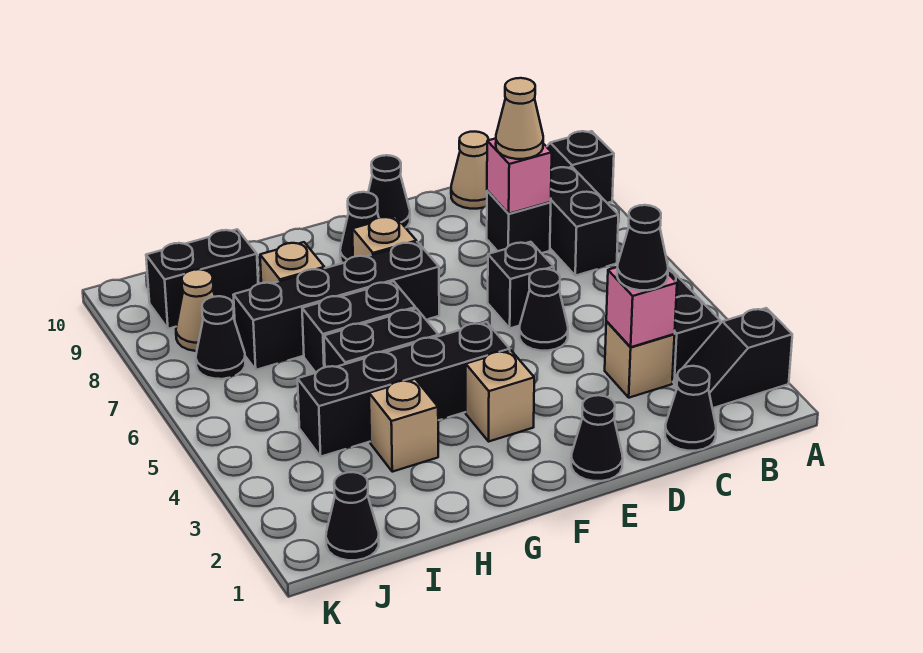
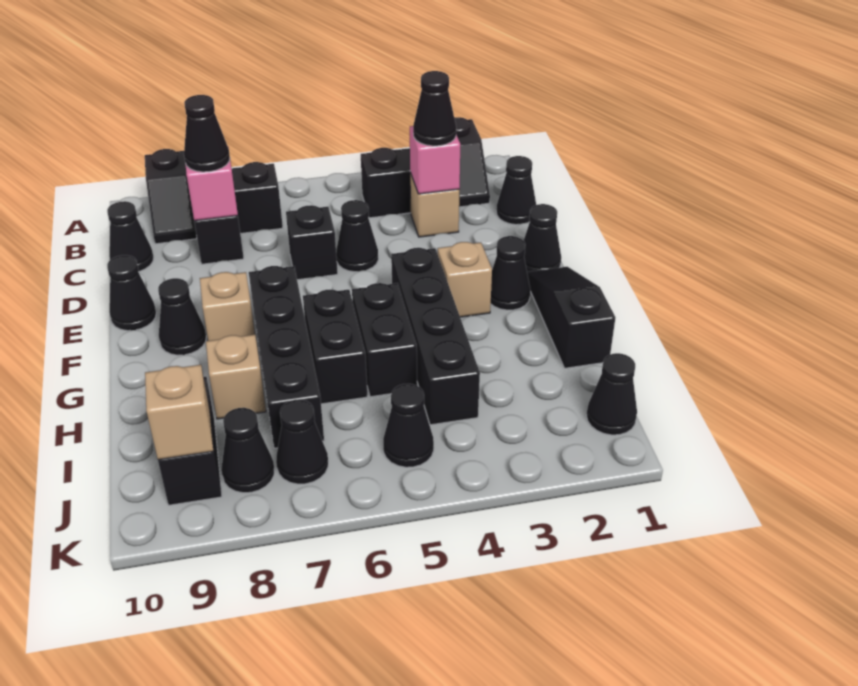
tan cone C8 level 3 -> black cone C8 level 3
tan cone C10 level 1 -> black cone C10 level 1
none -> black slope F1:H1 level 1 top H
none -> black cone F2 level 1
tan brick H3 level 1 -> tan brick J9 level 2
none -> black cone J5 level 1
tan cone J8 level 1 -> black cone J8 level 1

